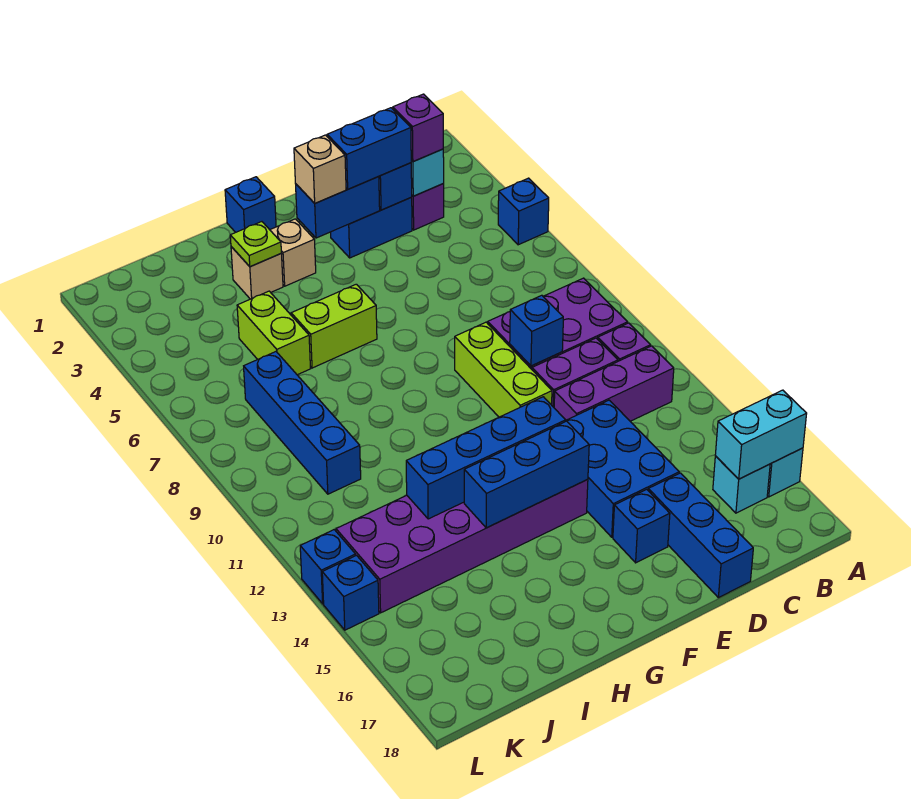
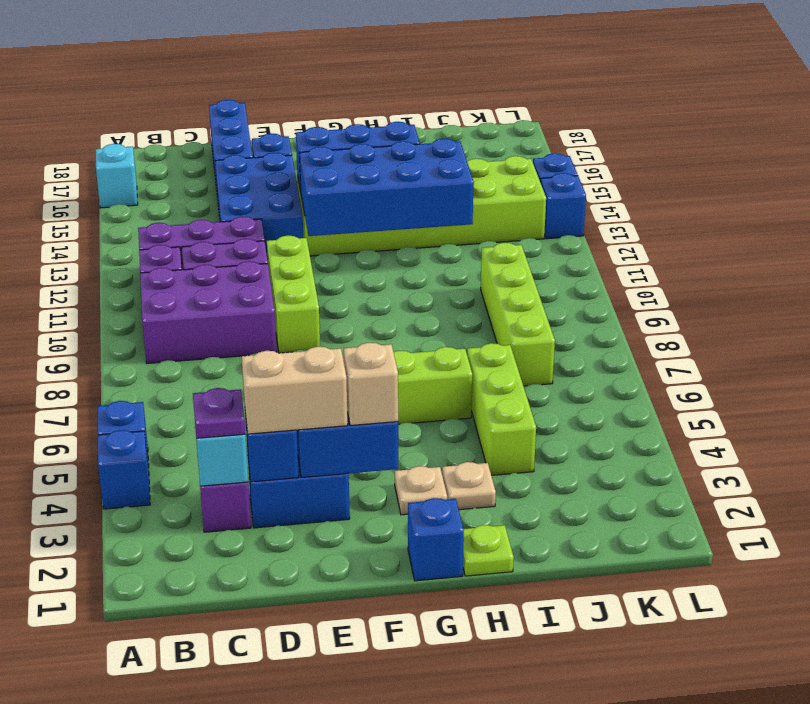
cyan brick A16:B16 level 2 -> none
cyan brick B16 level 1 -> none
purple brick C3 level 3 -> purple plate C3 level 3
blue brick D3:E3 level 3 -> tan brick D3:E3 level 3
blue brick D10 level 2 -> blue brick A4 level 1
purple brick F13:K14 level 1 -> lime brick F13:K14 level 1
blue brick F13:I13 level 2 -> blue brick F12:I13 level 2
tan brick G3 level 1 -> tan plate G3 level 1
tan brick H3 level 1 -> tan plate H3 level 1
lime plate H3 level 2 -> lime plate H1 level 1
lime brick I5:I6 level 1 -> lime brick I4:I6 level 1
blue brick J7:J10 level 1 -> lime brick J7:J10 level 1

